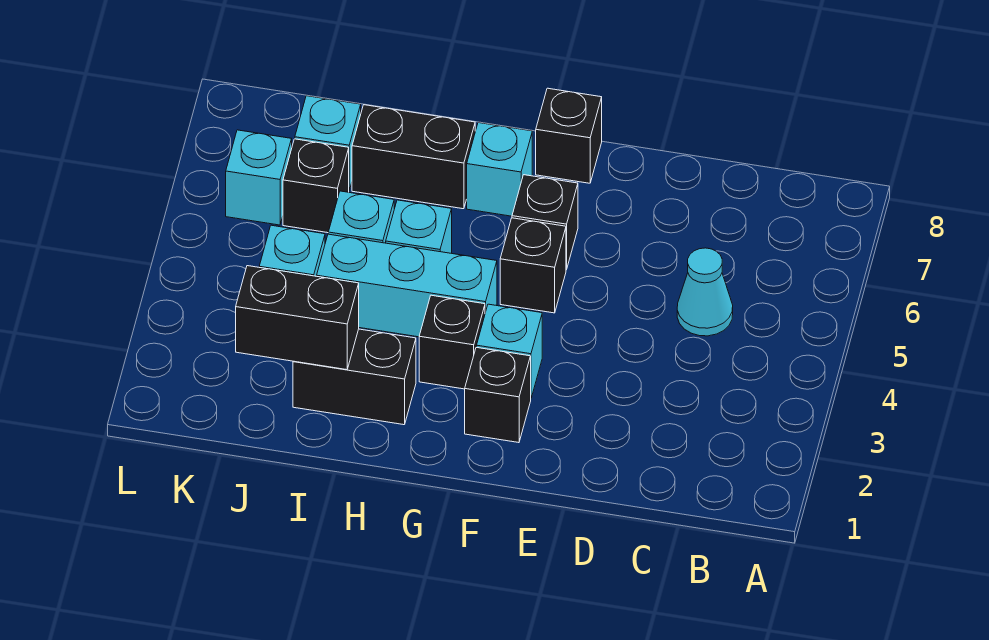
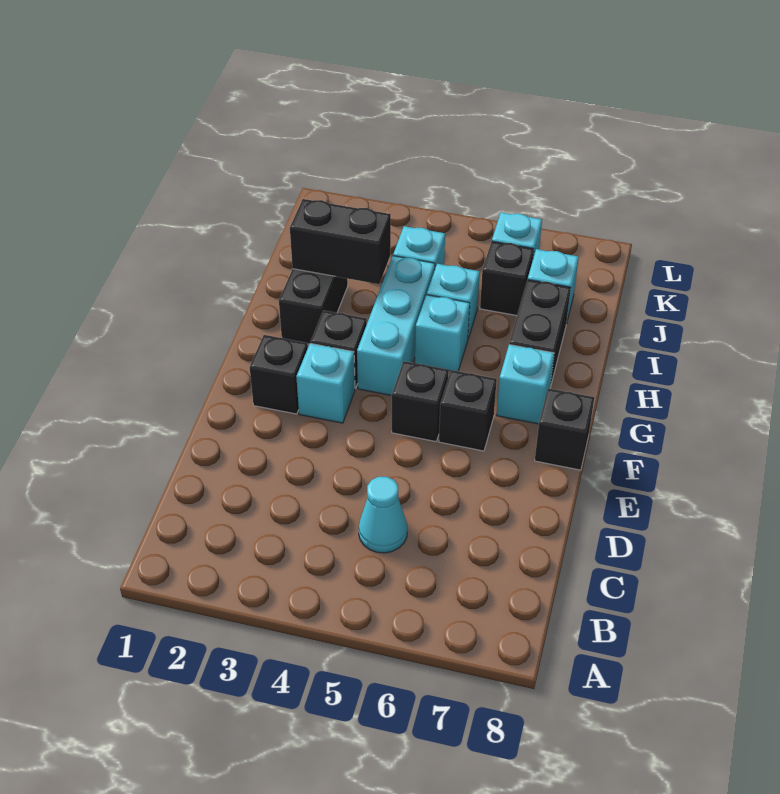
black brick I2:J2 level 2 -> black brick I2:I3 level 2

